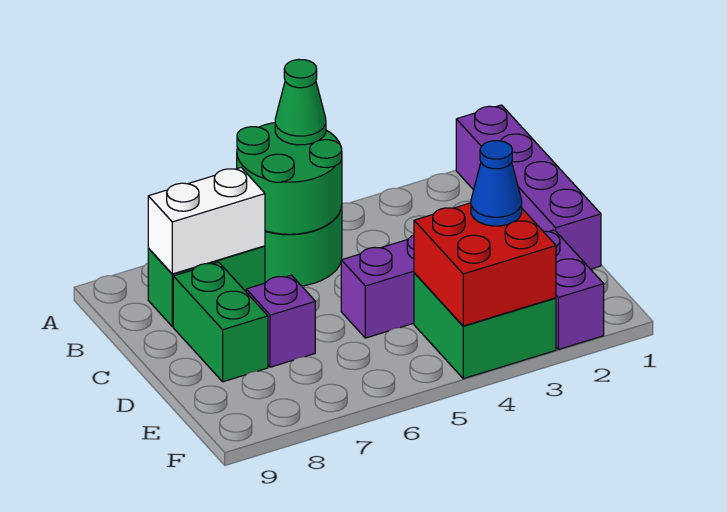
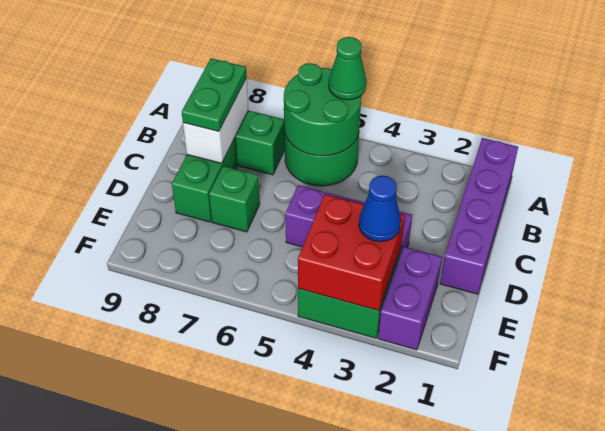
white brick B7:B8 level 2 -> white brick B8:C8 level 2
none -> green plate B8:C8 level 3
purple brick D7 level 1 -> green brick D7 level 1

